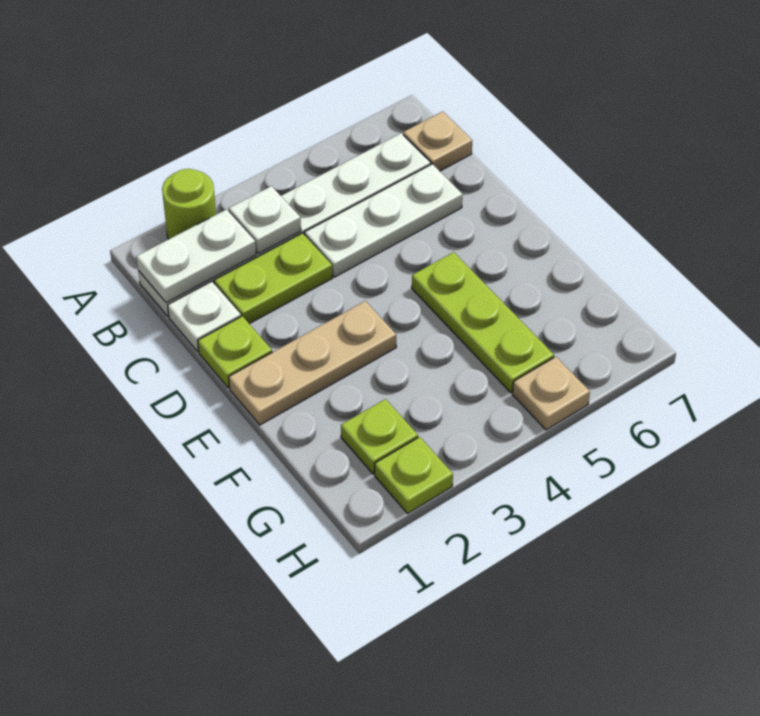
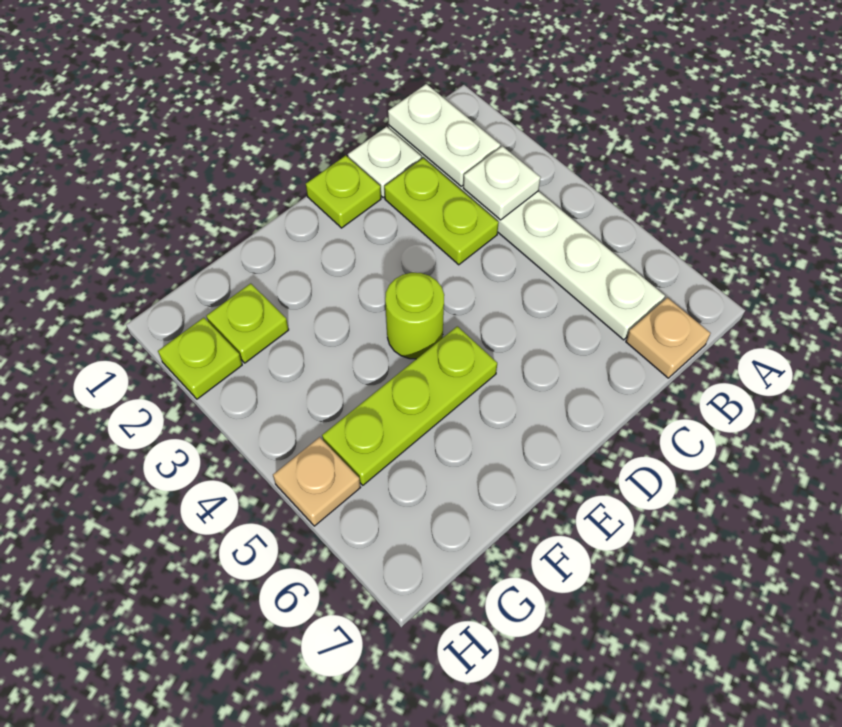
lime round brick A2 level 1 -> lime round brick E4 level 1
white plate C4:C6 level 1 -> none
tan plate E1:E3 level 1 -> none

